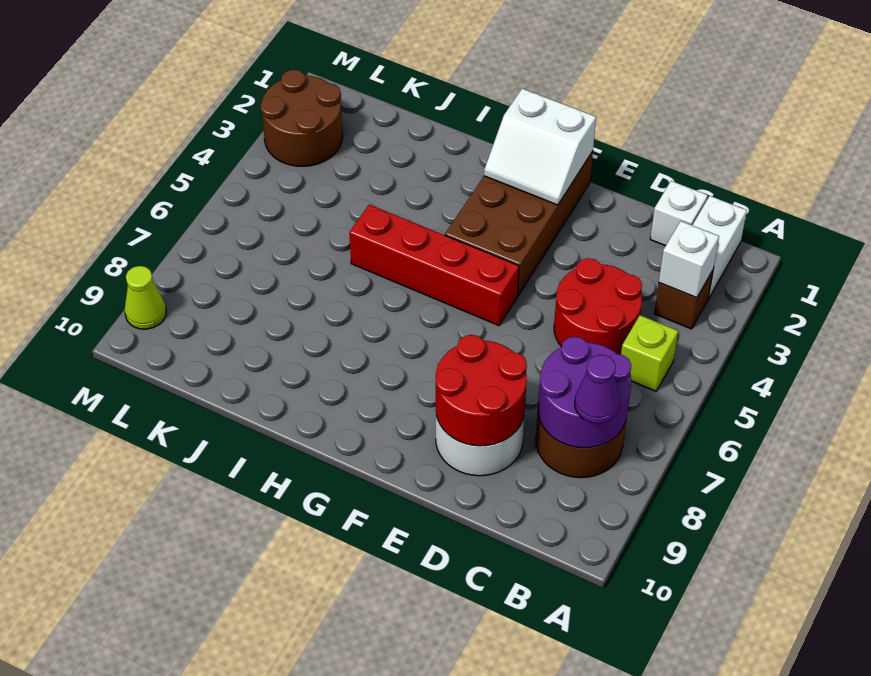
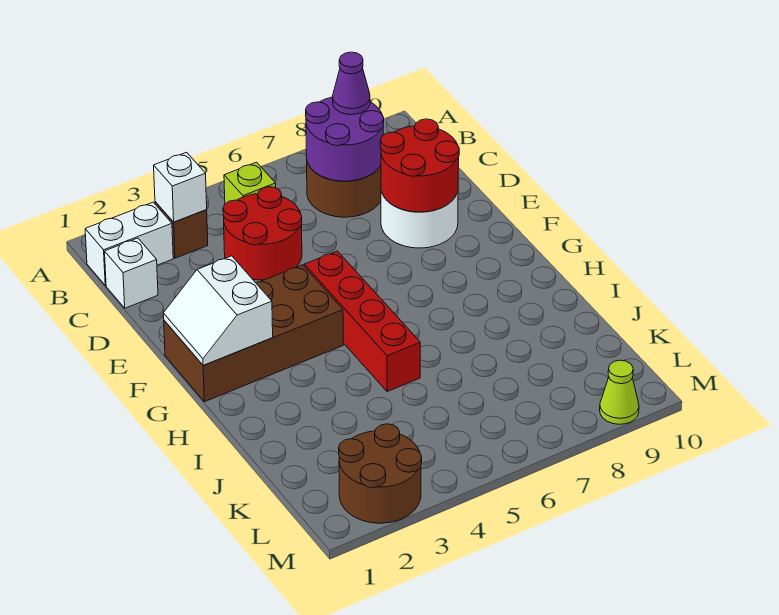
white slope F1:G2 level 2 top 1 -> white slope F1:G2 level 2 top 2

